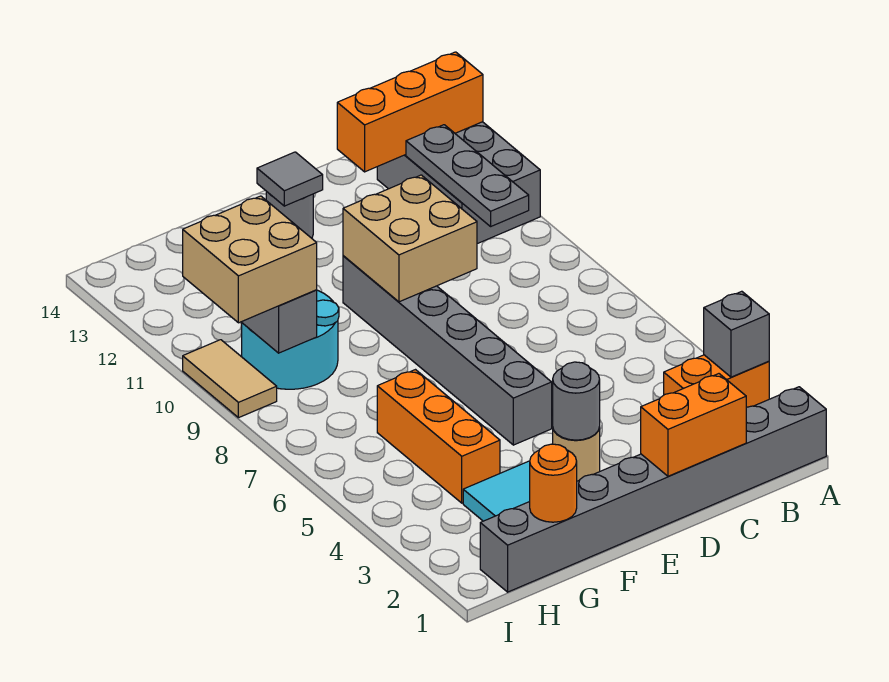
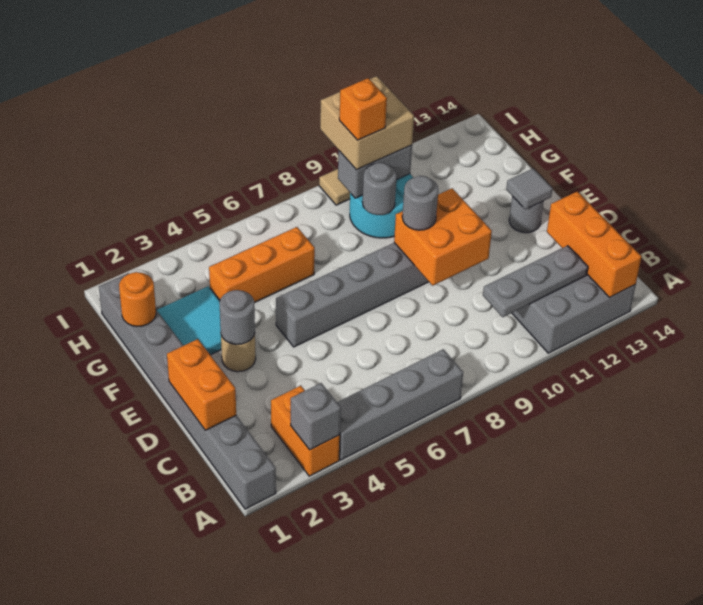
none -> grey brick A4:A7 level 1
tan brick D9:E10 level 2 -> orange brick D9:E10 level 2
none -> grey round brick E9 level 3
none -> grey round brick G9 level 2
none -> orange brick H9 level 4

